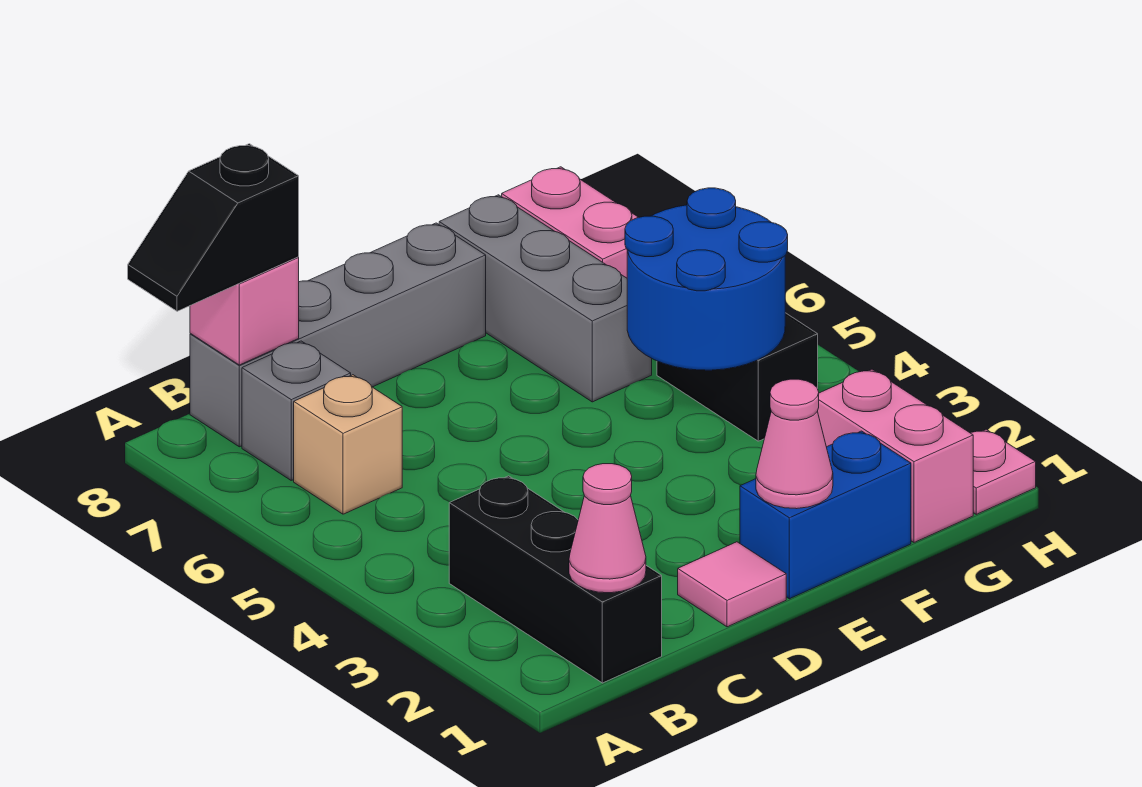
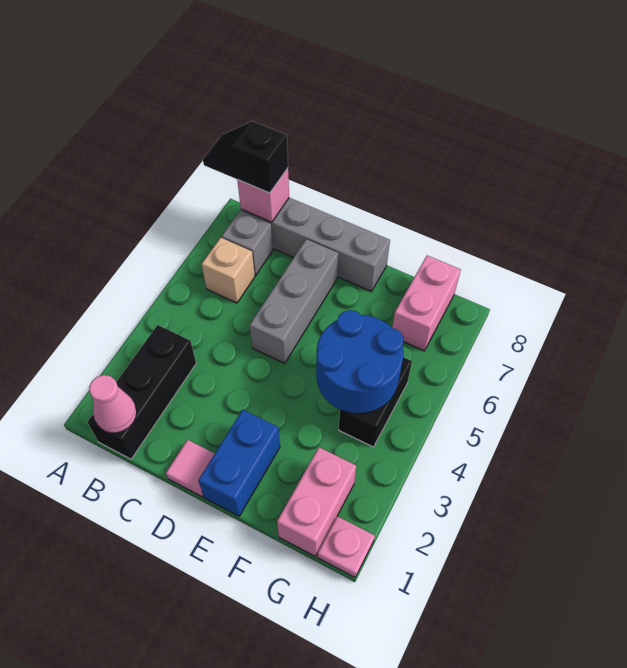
blue brick E1:F1 level 1 -> blue brick E1:E2 level 1
pink cone E1 level 2 -> none
grey brick F6:F8 level 1 -> grey brick D5:D7 level 1

